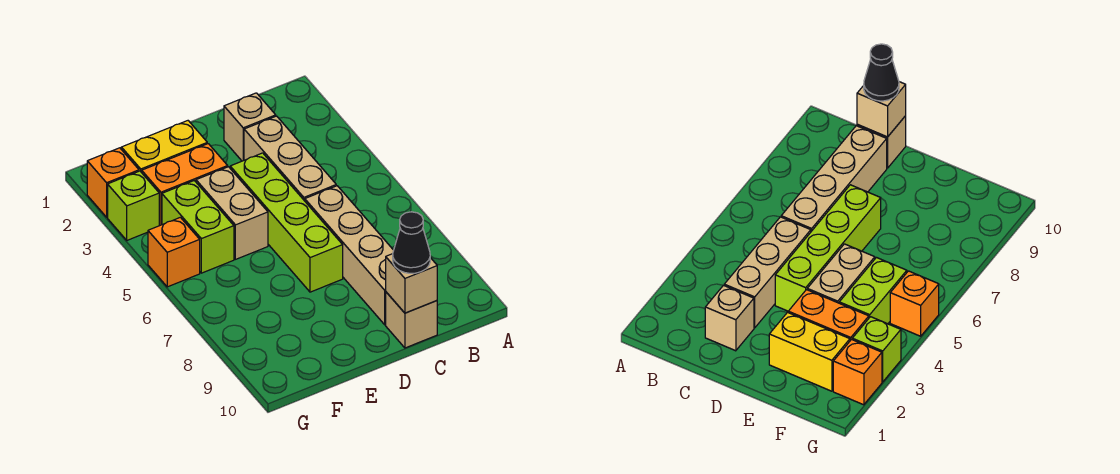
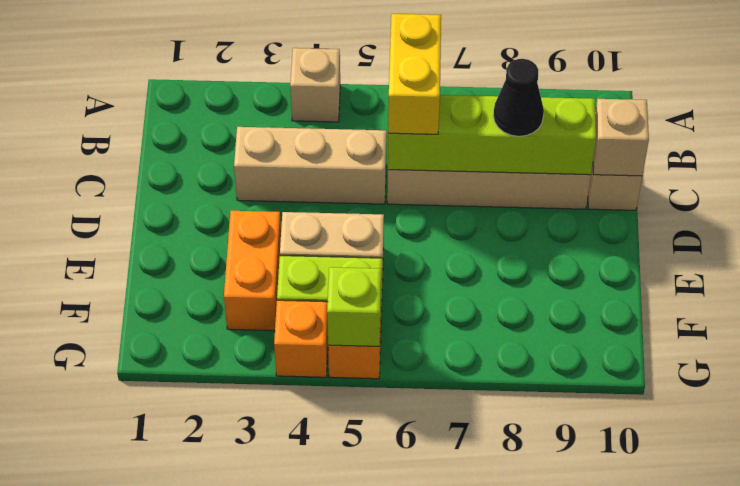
tan brick C2 level 1 -> tan brick A4 level 1
black cone C10 level 3 -> black cone C8 level 3
lime brick D4:D7 level 1 -> lime brick C6:C9 level 2
yellow brick E2:F2 level 1 -> yellow brick B6:C6 level 3
orange brick G2 level 1 -> orange brick G4 level 1
lime brick G3 level 1 -> lime brick G5 level 2

